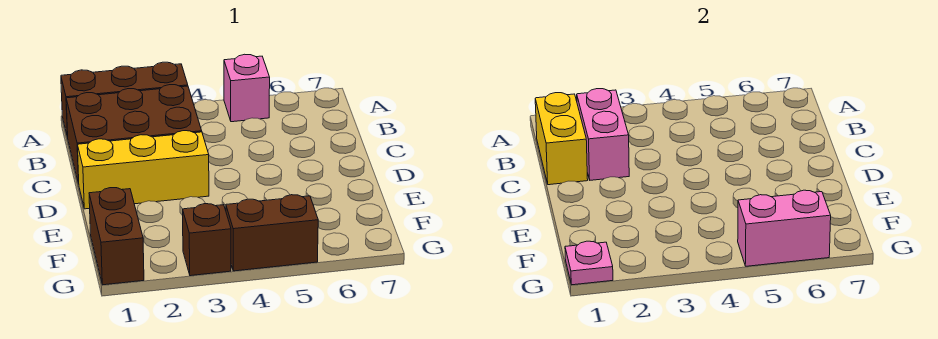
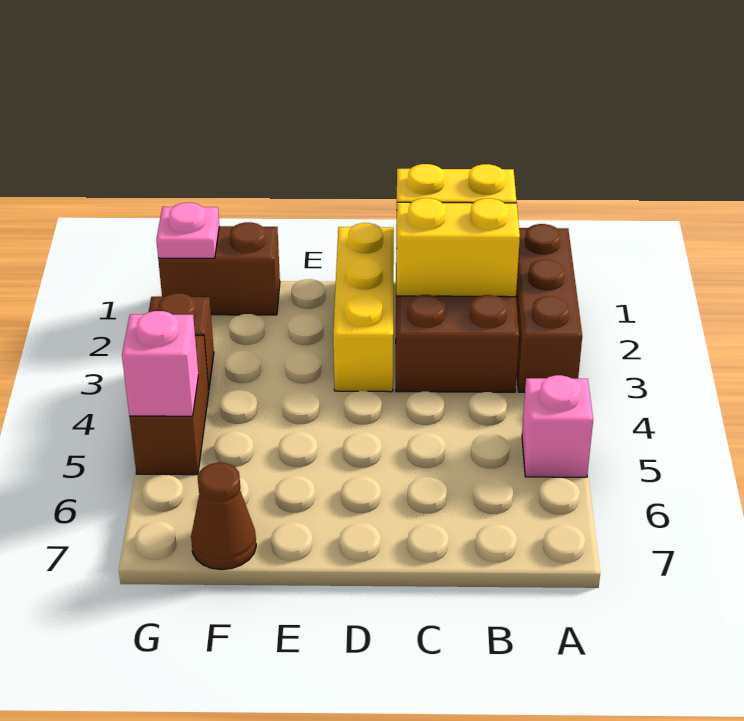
pink brick B2:C2 level 2 -> yellow brick B2:C2 level 2
none -> brown cone F7 level 1
pink brick G5:G6 level 2 -> pink brick G5 level 2

